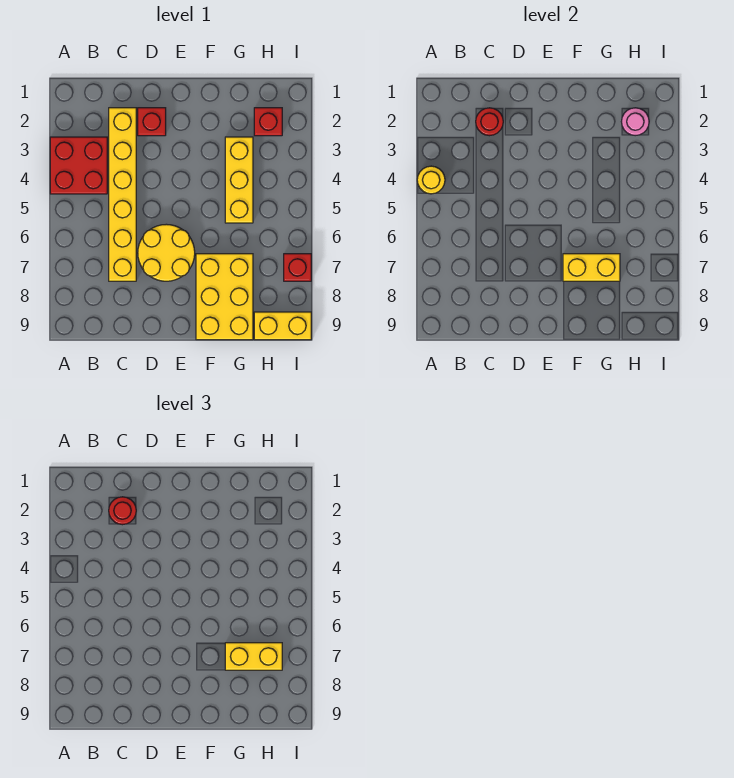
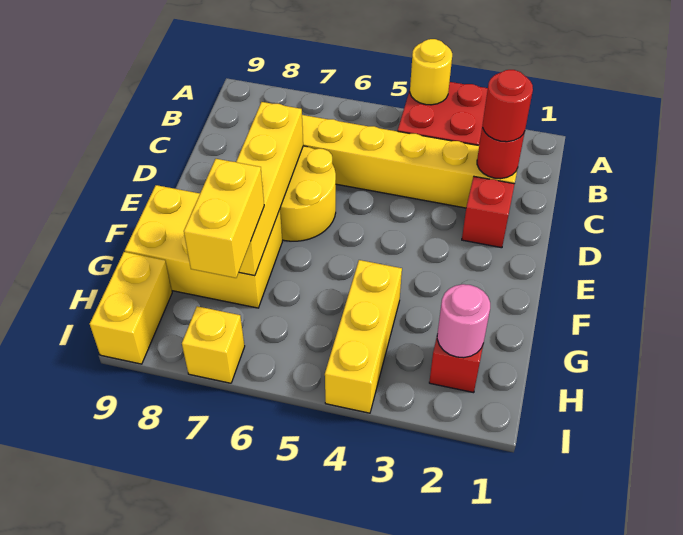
yellow brick F7:G7 level 2 -> yellow brick D7:G7 level 2
yellow brick G3:G5 level 1 -> yellow brick G4:I4 level 1
red brick I7 level 1 -> yellow brick I7 level 1

